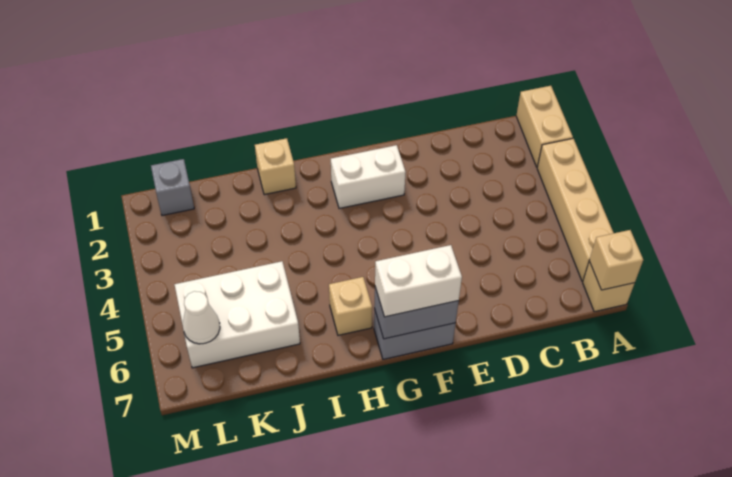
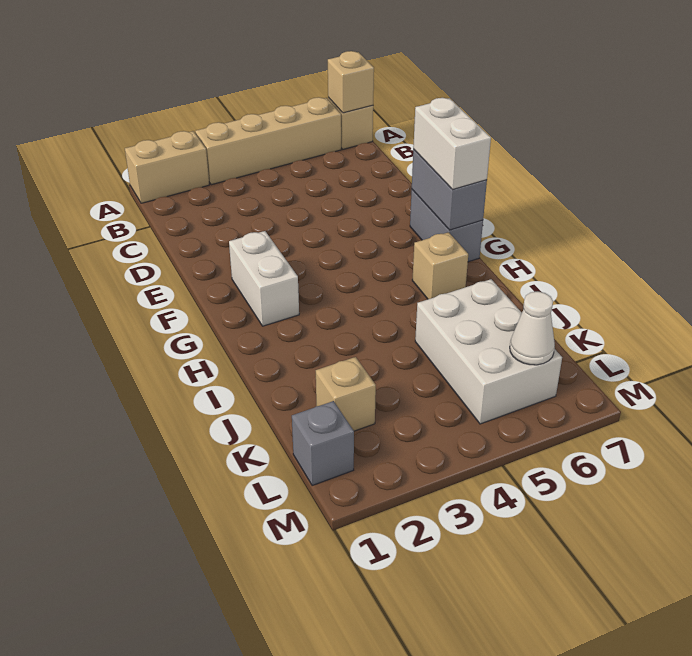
tan brick I1 level 1 -> tan brick K2 level 1

